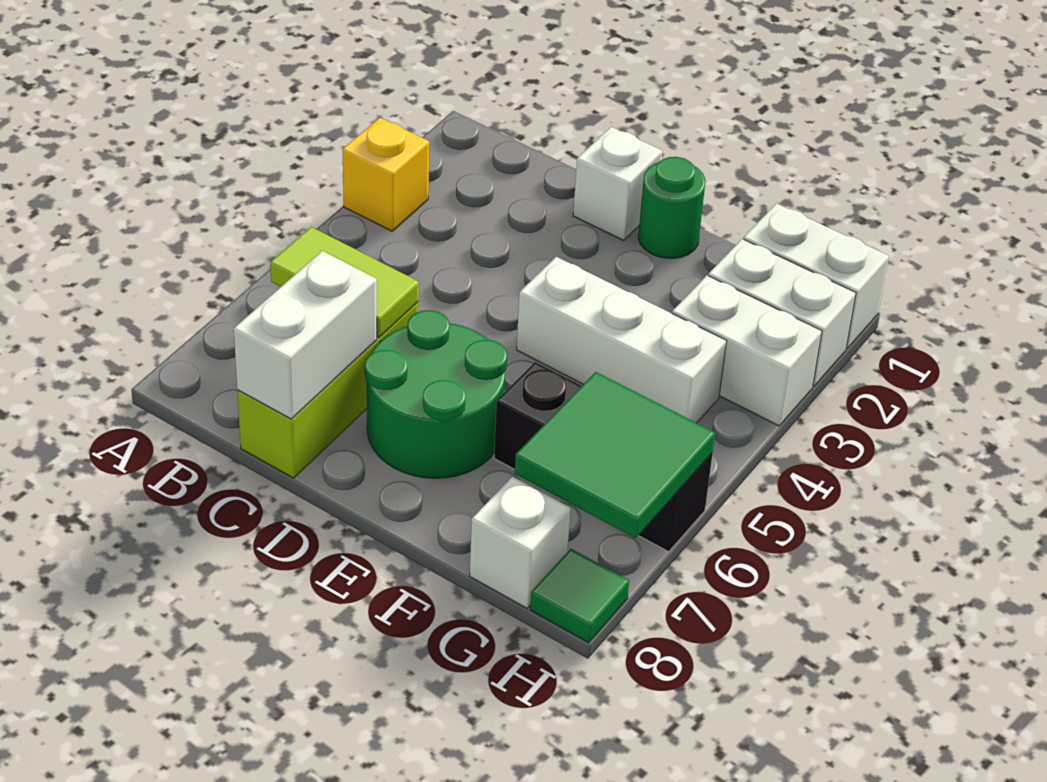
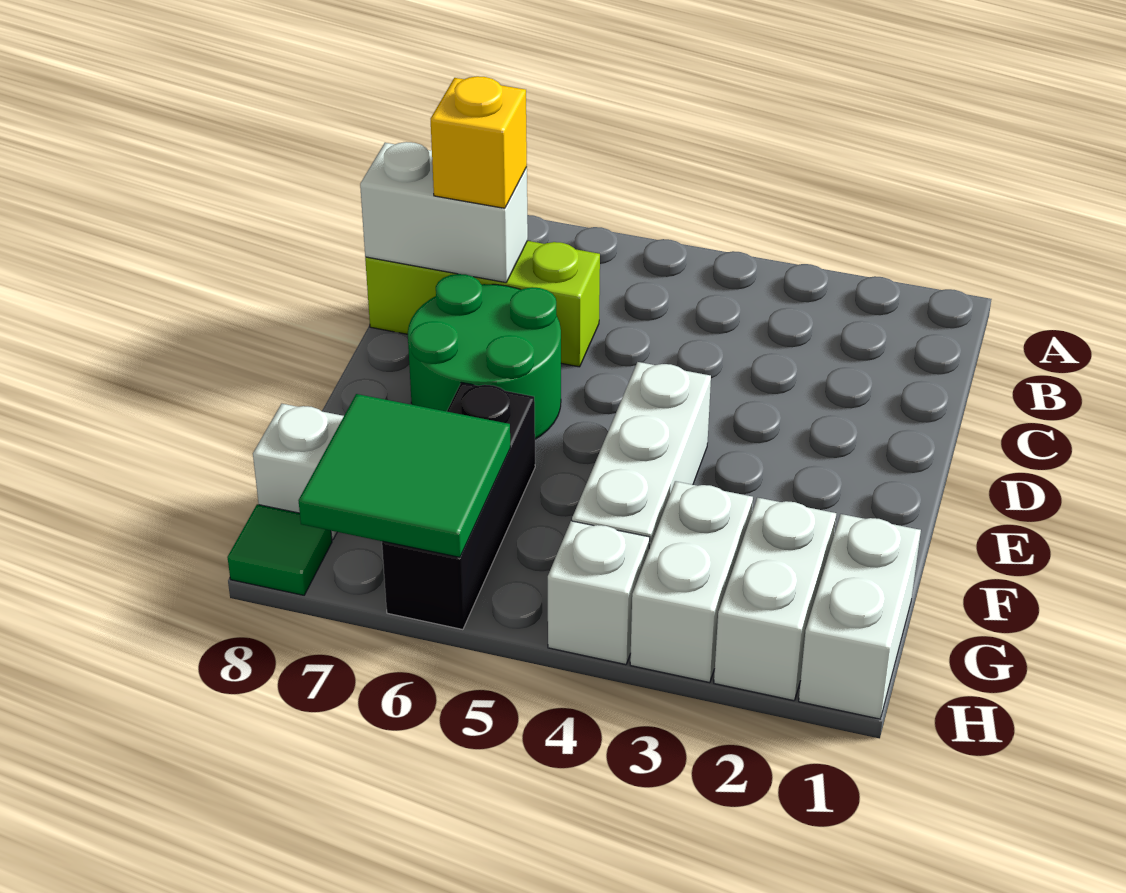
yellow brick A3 level 1 -> yellow brick C7 level 3
lime tile B6:C6 level 2 -> none
white brick D1 level 1 -> white brick H4 level 1
green round brick E1 level 1 -> none

